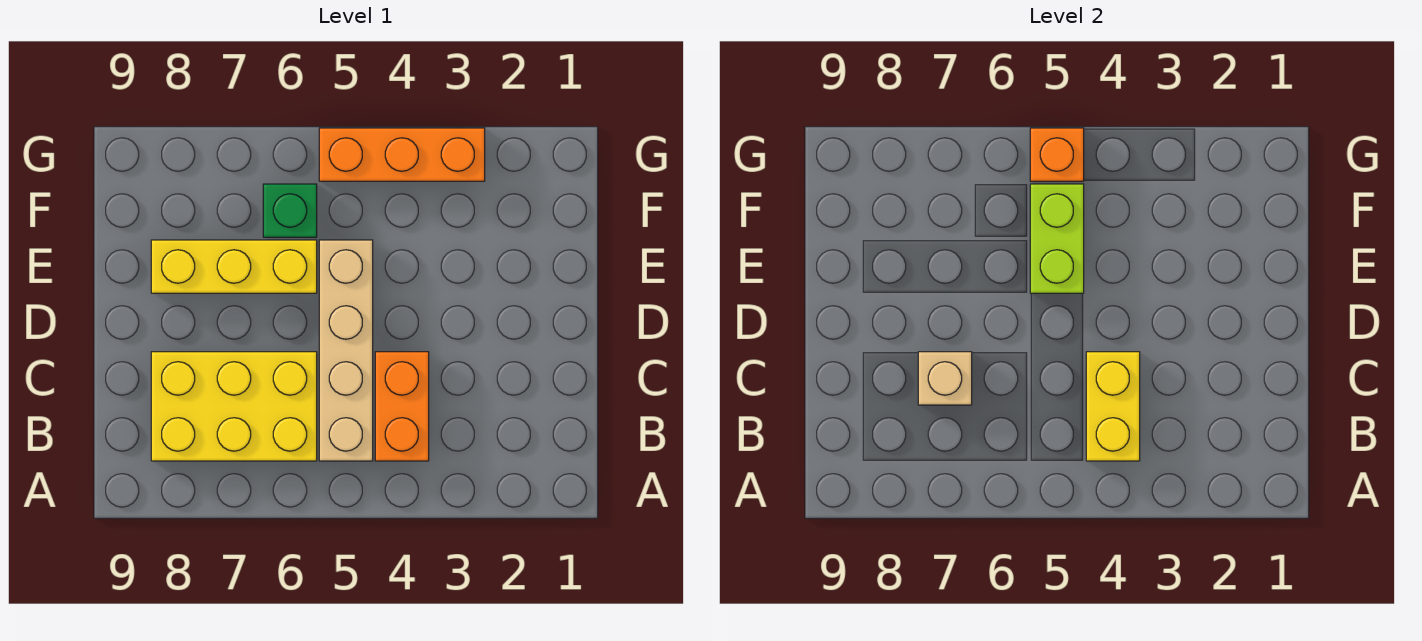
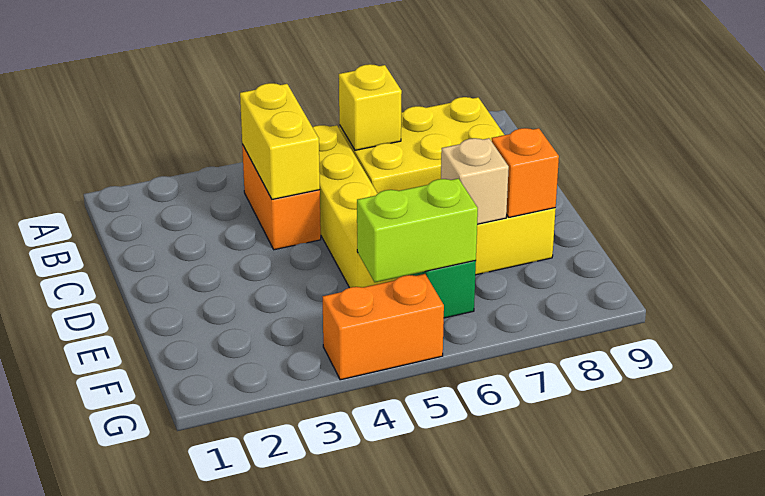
tan brick B5:E5 level 1 -> yellow brick B5:E5 level 1
none -> yellow brick B6 level 2
tan brick C7 level 2 -> tan brick E7 level 2
lime brick E5:F5 level 2 -> lime brick F5:F6 level 2
orange brick G3:G5 level 1 -> orange brick G4:G5 level 1
orange brick G5 level 2 -> orange brick E8 level 2

